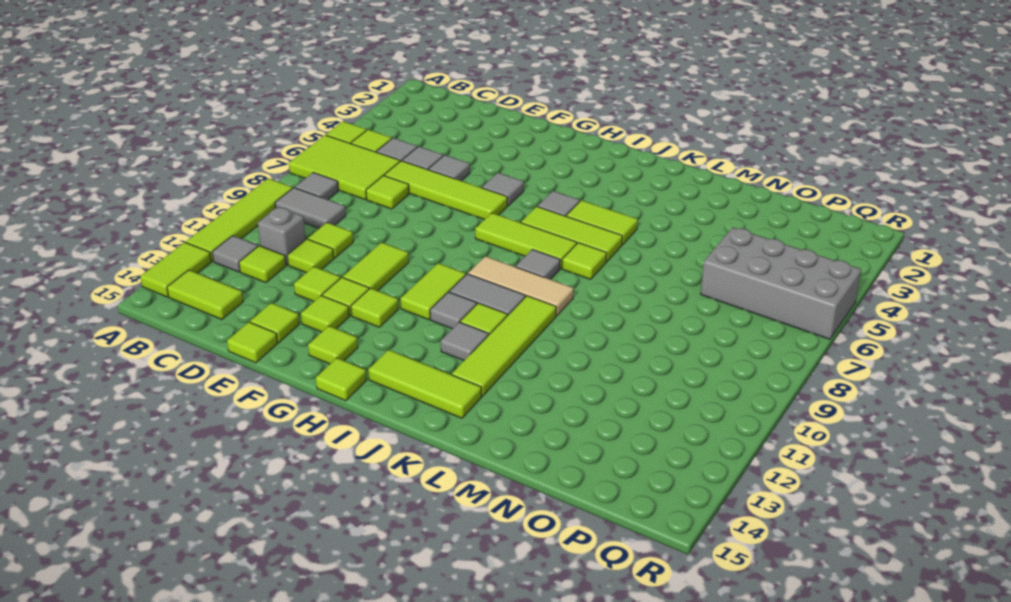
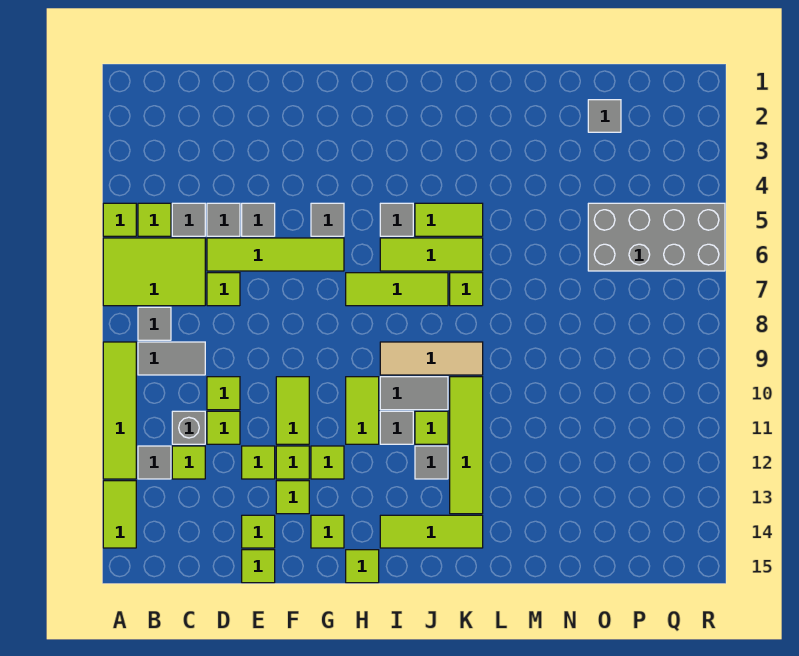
lime tile B14:C14 level 1 -> none
grey tile J8 level 1 -> grey tile O2 level 1

